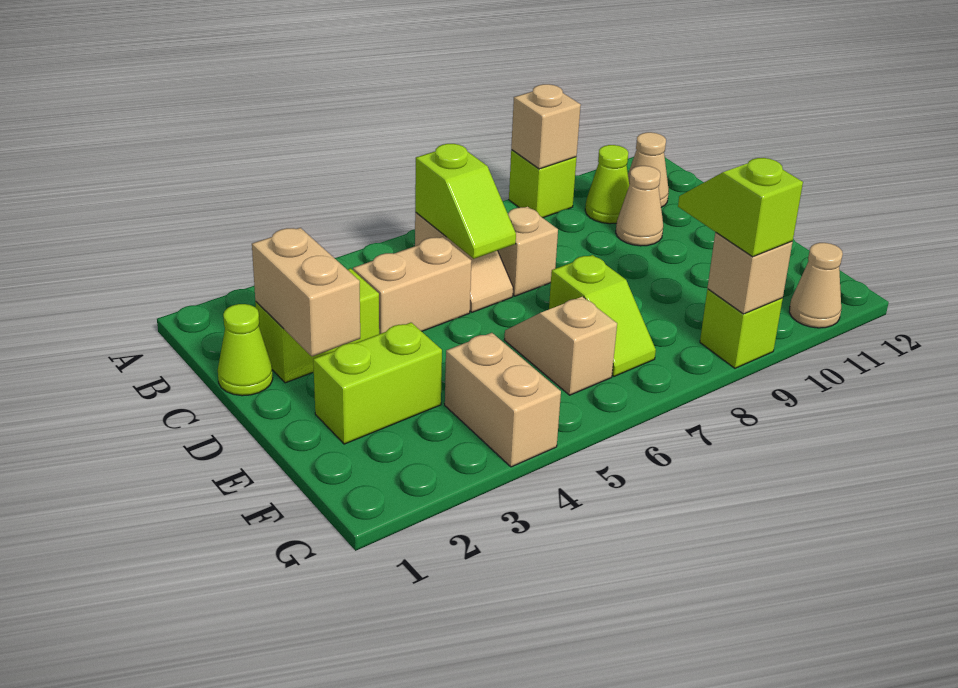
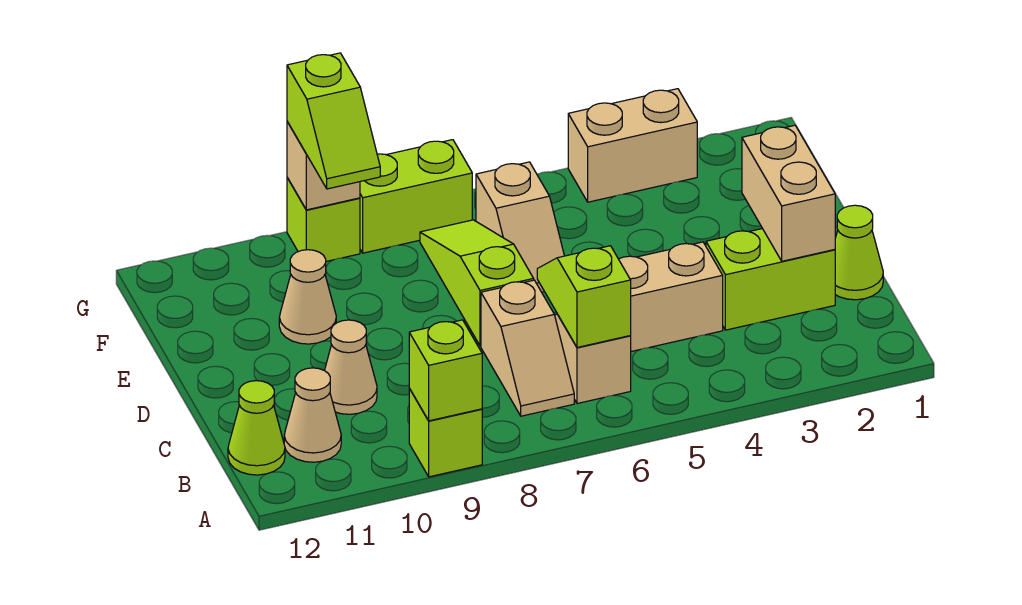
tan brick A9 level 2 -> lime brick A9 level 2
lime cone B10 level 1 -> lime cone B12 level 1
lime brick E2:E3 level 1 -> lime brick G7:G8 level 1
lime slope E7:F7 level 1 top E -> lime slope D7:F7 level 1 top D
tan brick F4:G4 level 1 -> tan brick G3:G4 level 1
tan cone G11 level 1 -> tan cone E10 level 1

